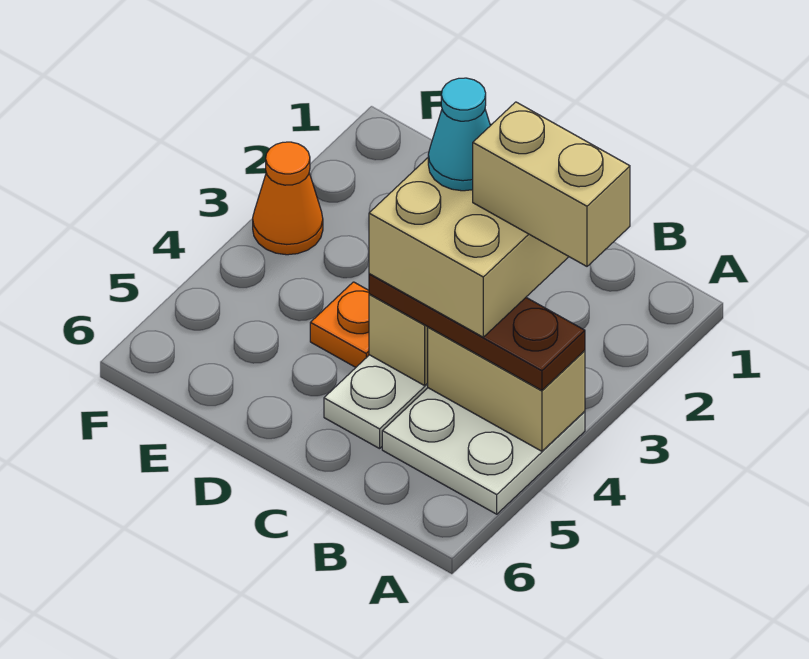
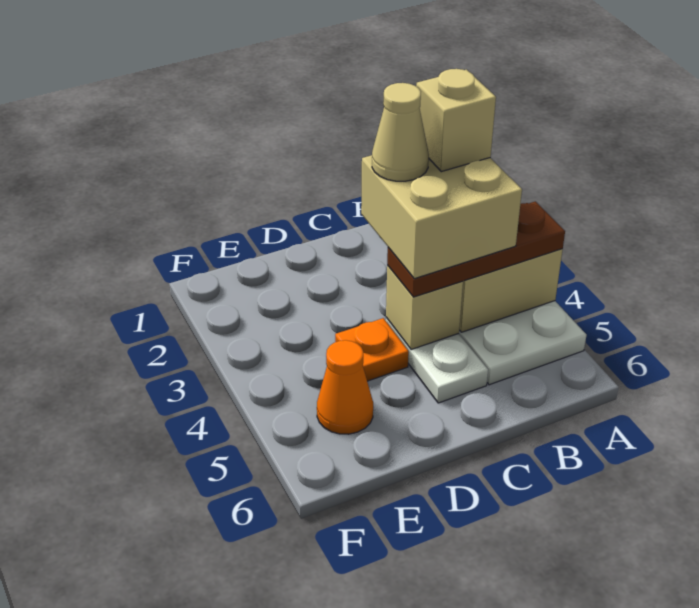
tan brick A3:B3 level 5 -> tan brick B3 level 5
cyan cone C3 level 5 -> tan cone C3 level 5
orange cone F3 level 1 -> orange cone E5 level 1

